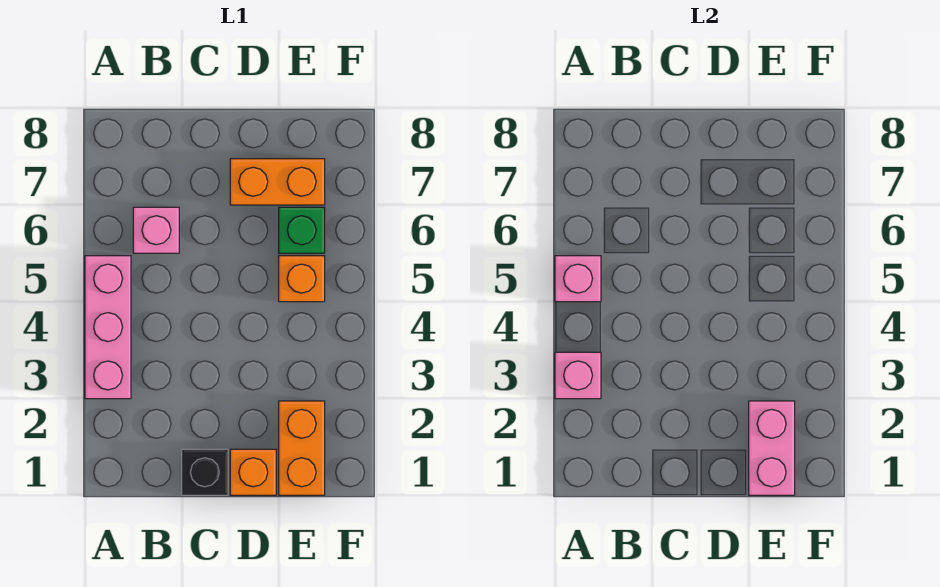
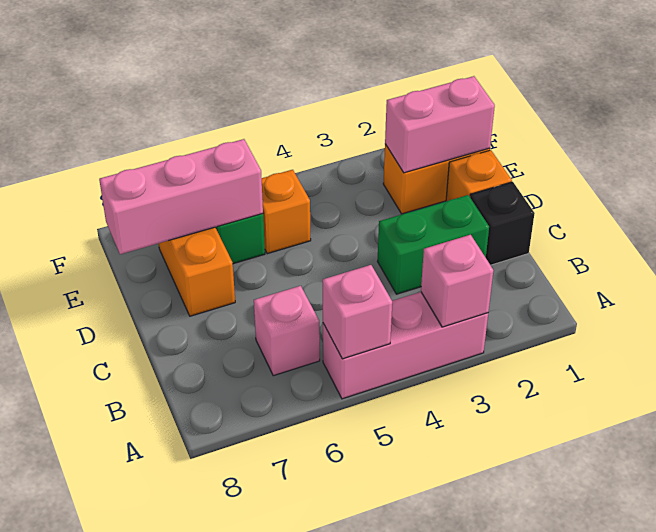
none -> green brick C2:C3 level 1
none -> pink brick E6:E8 level 2

